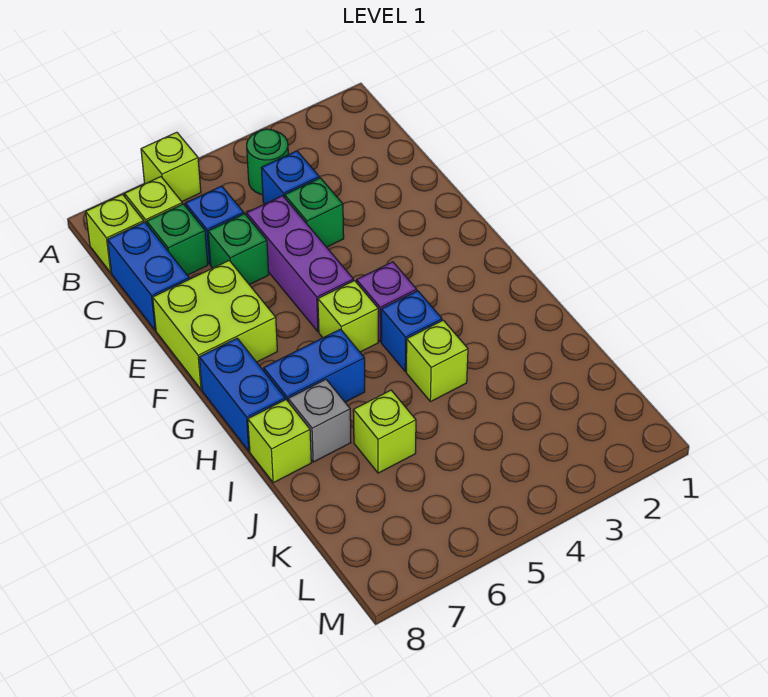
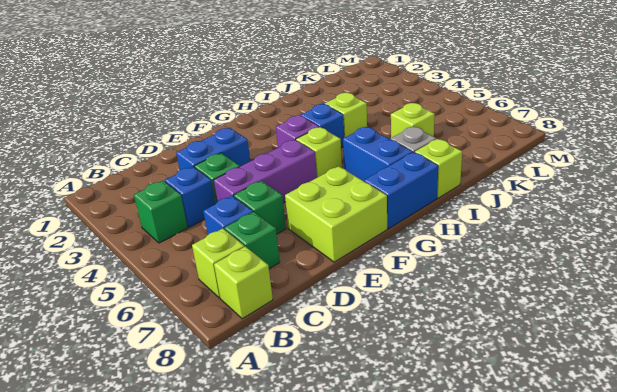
lime brick A6 level 1 -> none
green round brick B4 level 1 -> green brick B4 level 1
blue brick C8:D8 level 1 -> blue brick D3:E3 level 1

